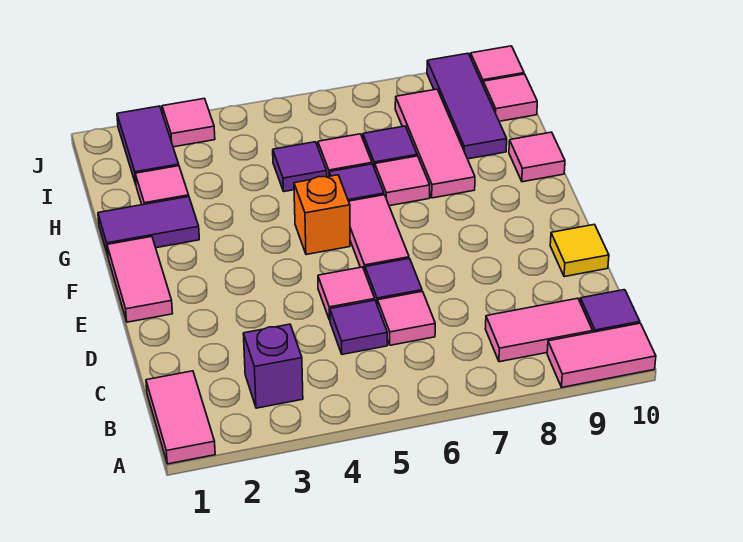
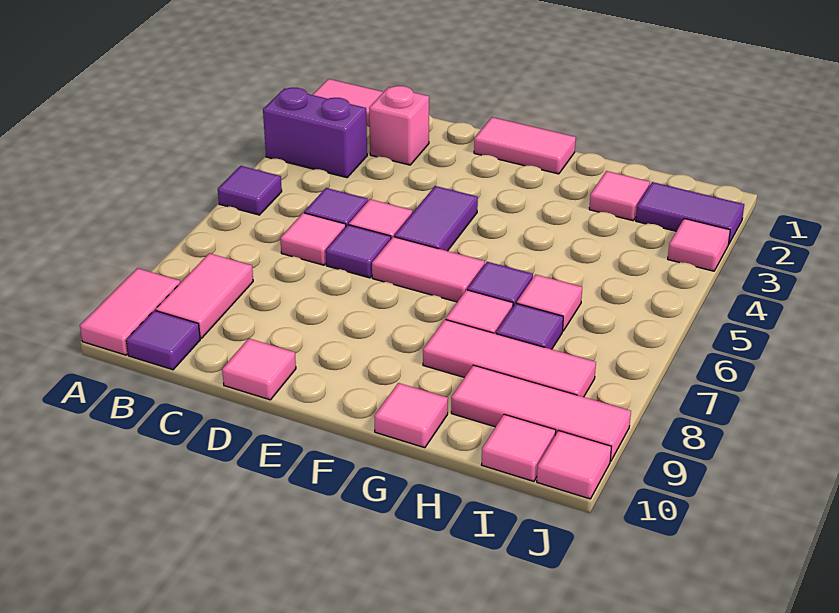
purple brick B3 level 1 -> purple brick A3:B3 level 1
none -> pink brick C2 level 1
yellow tile D10 level 1 -> pink tile D10 level 1
orange brick F5 level 1 -> none
purple tile G1:G2 level 1 -> purple tile E4:E5 level 1
purple tile H5 level 1 -> purple tile A5 level 1
purple tile H9:J9 level 1 -> pink tile H9:J9 level 1

